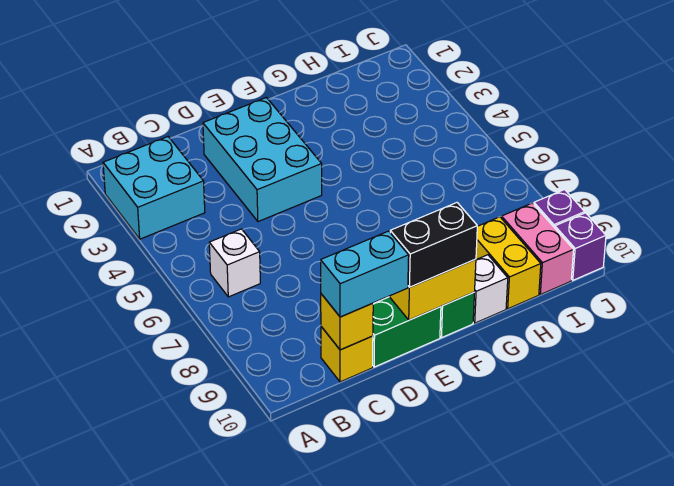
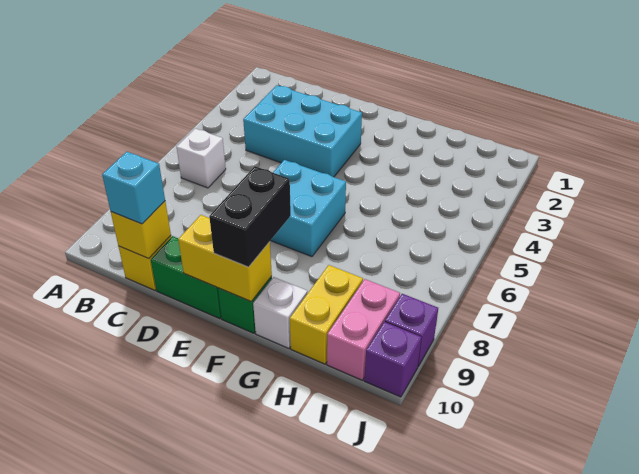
cyan brick A2:B3 level 1 -> cyan brick E6:F7 level 1
cyan brick C10:D10 level 3 -> cyan brick C10 level 3
cyan brick D2:E4 level 1 -> cyan brick C3:E4 level 1
black brick E10:F10 level 3 -> black brick F9:F10 level 3

